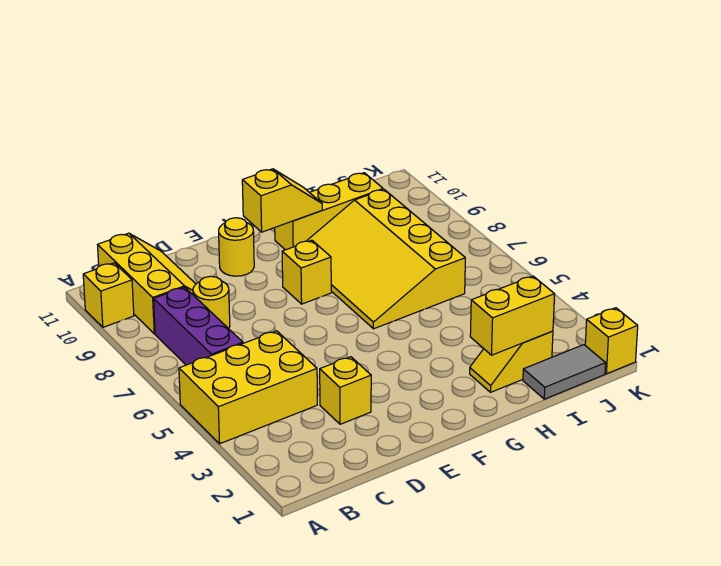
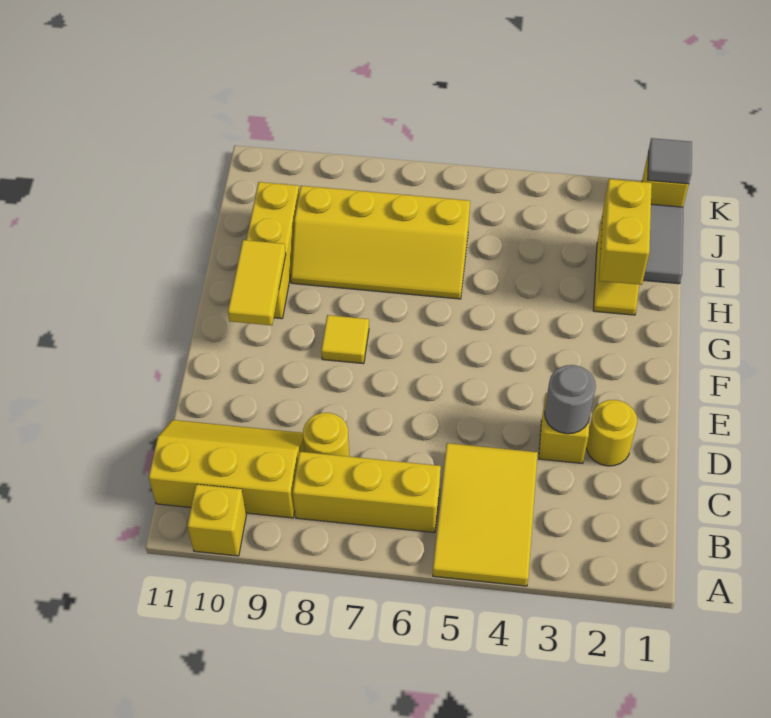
yellow brick A4:C5 level 1 -> yellow tile A4:C5 level 1
purple brick B6:B8 level 1 -> yellow brick B6:B8 level 1
none -> grey round brick D3 level 2
yellow round brick E10 level 1 -> yellow round brick D2 level 1
yellow brick F8 level 1 -> yellow tile F8 level 1
yellow slope F10:G10 level 2 top F -> yellow tile F10:G10 level 2
yellow slope G6:I9 level 1 top I -> yellow slope H6:I9 level 1 top I
none -> grey tile K1 level 2

